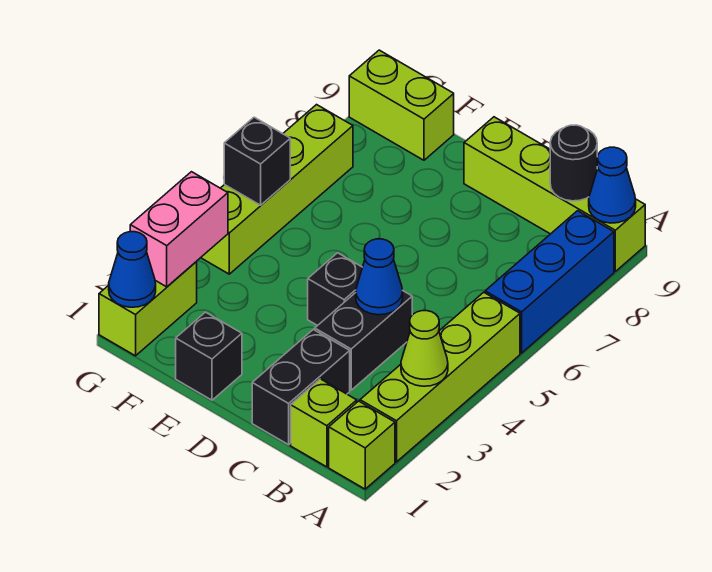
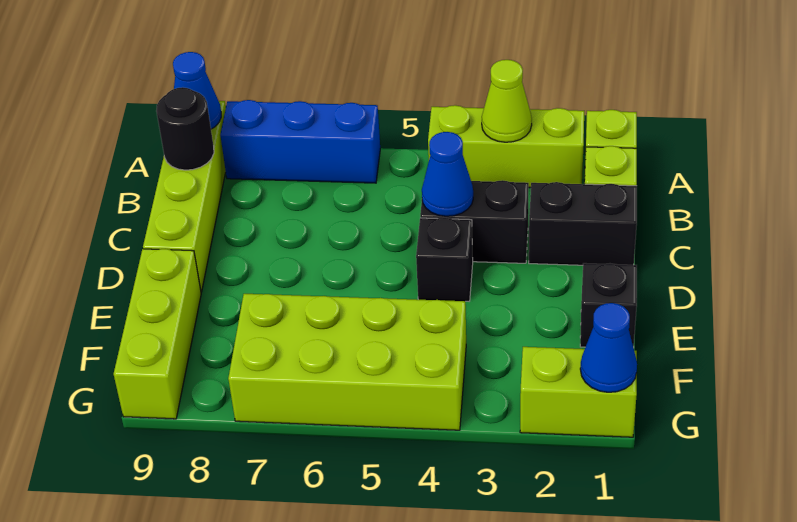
lime brick A2:A5 level 1 -> lime brick A2:A4 level 1
lime brick F9:G9 level 1 -> lime brick E9:G9 level 1
pink brick G2:G3 level 2 -> none
lime brick G4:G7 level 1 -> lime brick F4:G7 level 1
black brick G5 level 2 -> none

